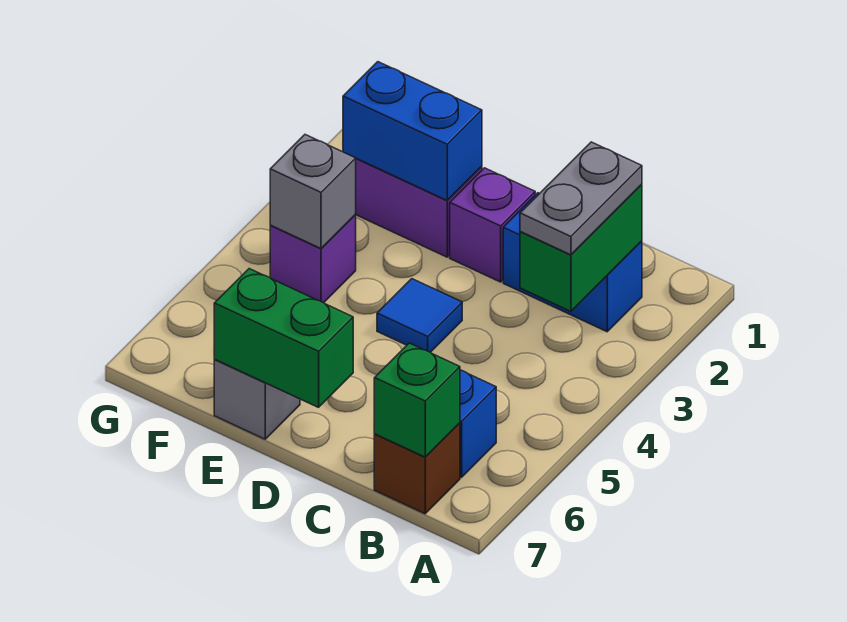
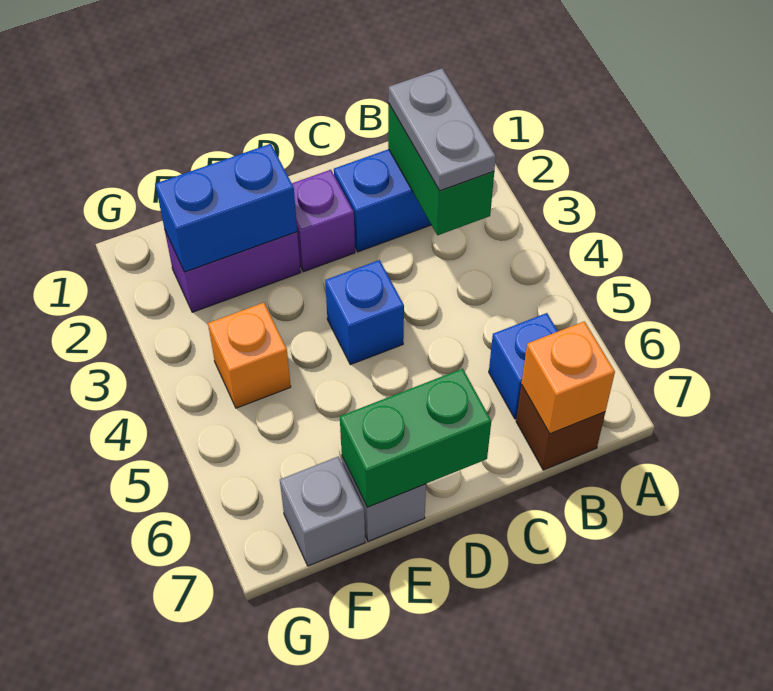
green brick B7 level 2 -> orange brick B7 level 2
blue tile D4 level 1 -> blue brick D4 level 1
purple brick F4 level 1 -> orange brick F4 level 1
grey brick F4 level 2 -> grey brick F7 level 1

